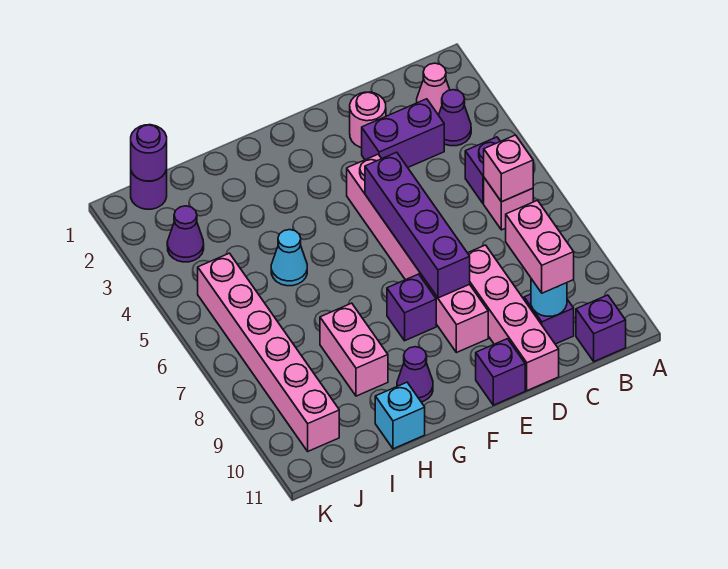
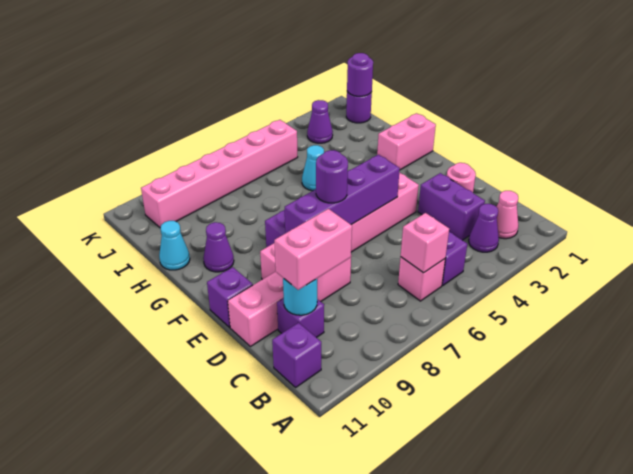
none -> purple round brick E7 level 3
pink brick H8:H9 level 1 -> pink brick G1:G2 level 1
cyan brick H11 level 1 -> cyan cone H11 level 1

